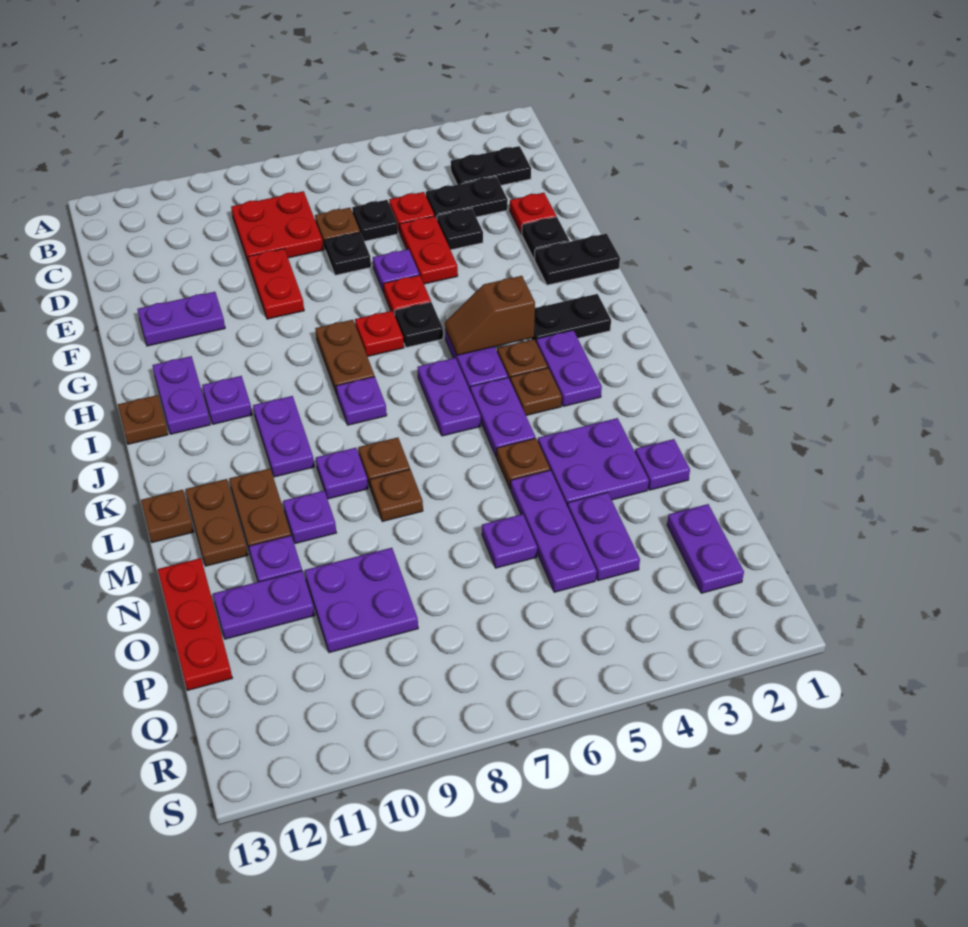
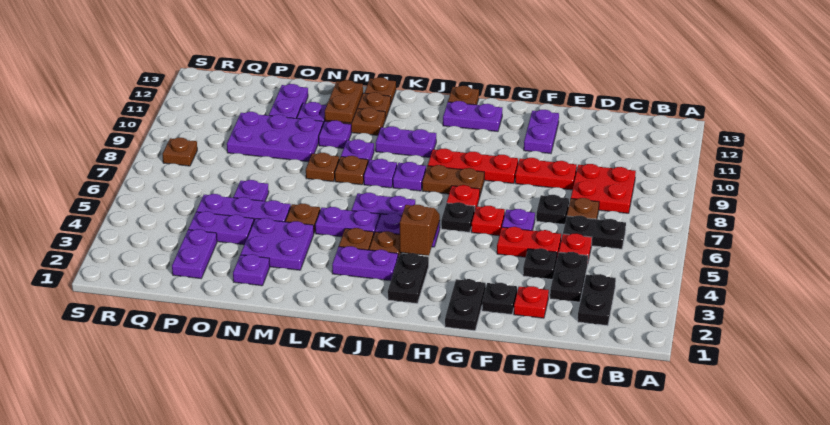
black plate D6 level 1 -> black plate C6:D6 level 1
purple plate I11 level 1 -> purple plate K8 level 1
none -> brown plate M11:M12 level 2
red plate N13:P13 level 1 -> red plate G9:I9 level 1
purple plate O9:P10 level 1 -> purple plate N9:P10 level 1
purple plate P2:Q2 level 1 -> purple plate P2:P3 level 1
none -> brown plate R8 level 1

